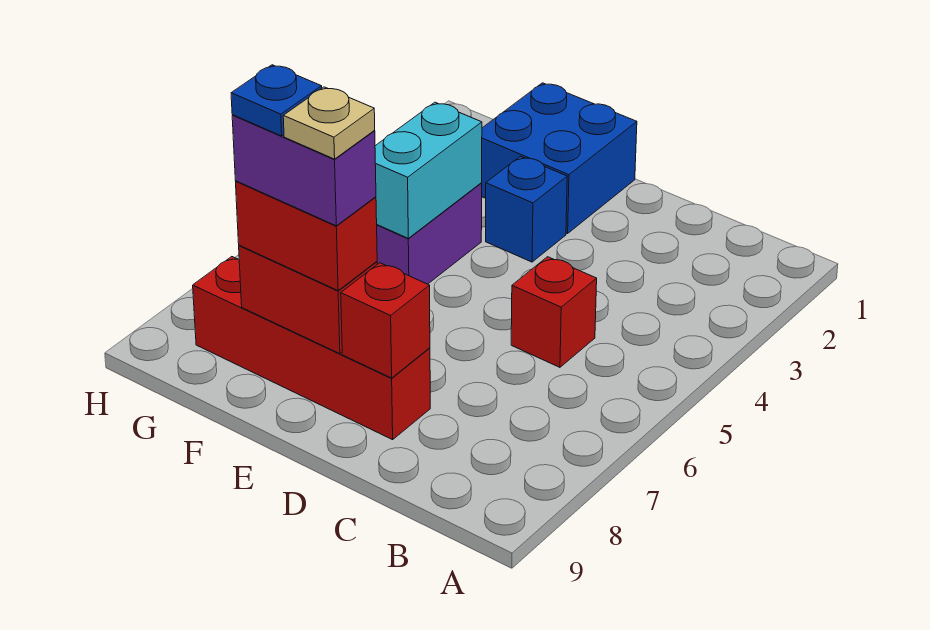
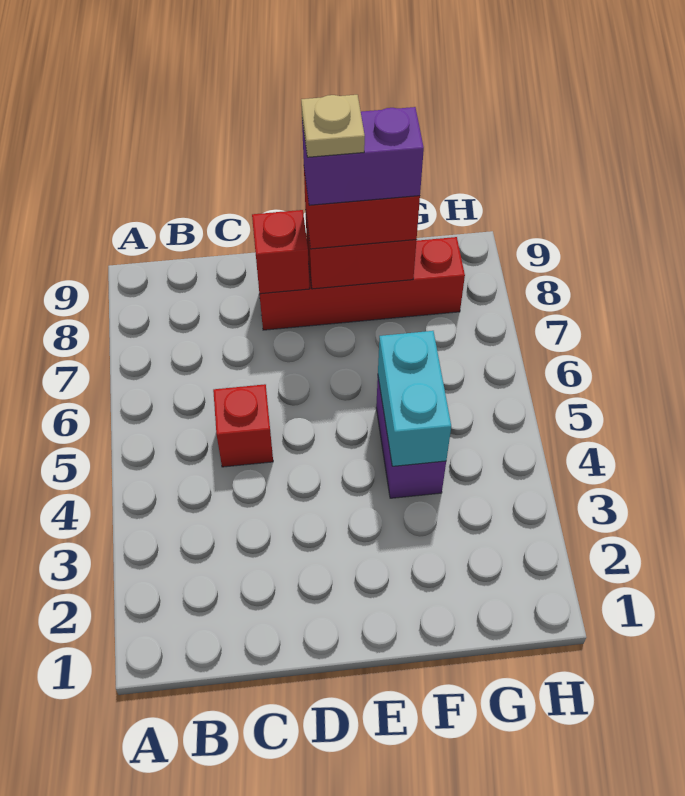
blue brick E1:F2 level 1 -> none
blue brick E3 level 1 -> none
blue plate F8 level 5 -> none

